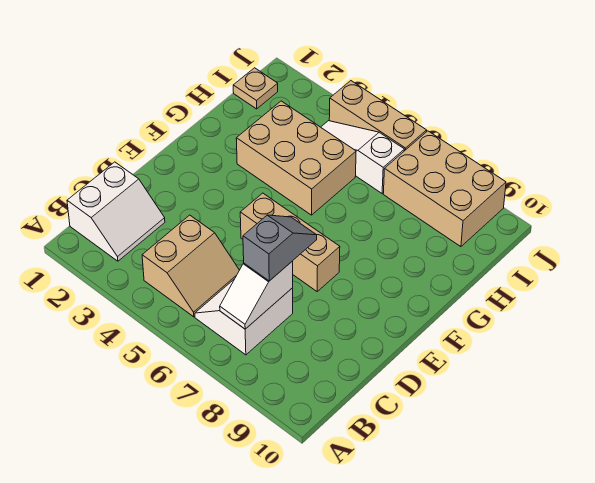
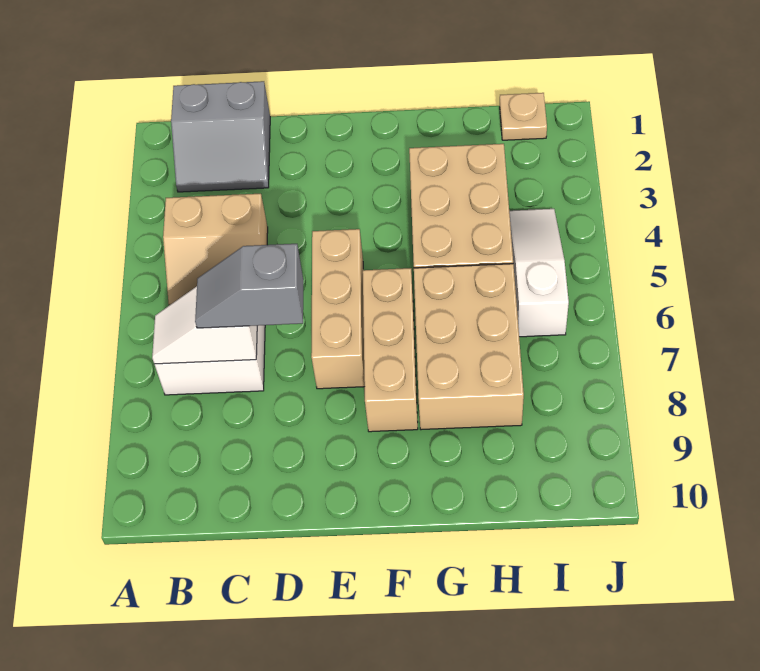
white slope B1:C2 level 1 top 1 -> grey slope B1:C2 level 1 top 1
grey slope C7:D7 level 3 top C -> grey slope C7:D7 level 3 top D
tan brick I7:J9 level 1 -> tan brick G6:H8 level 1
tan brick J4:J6 level 1 -> tan brick F6:F8 level 1

